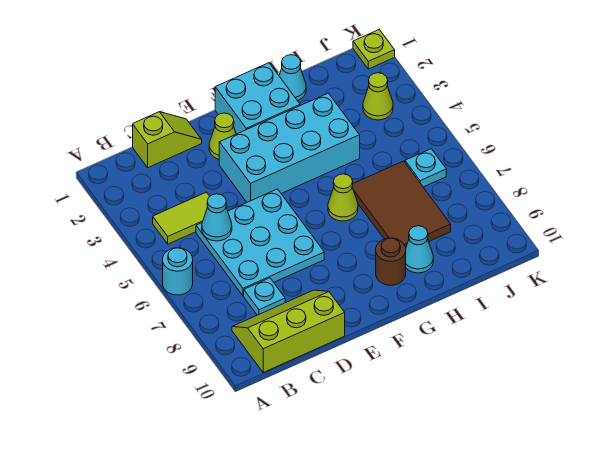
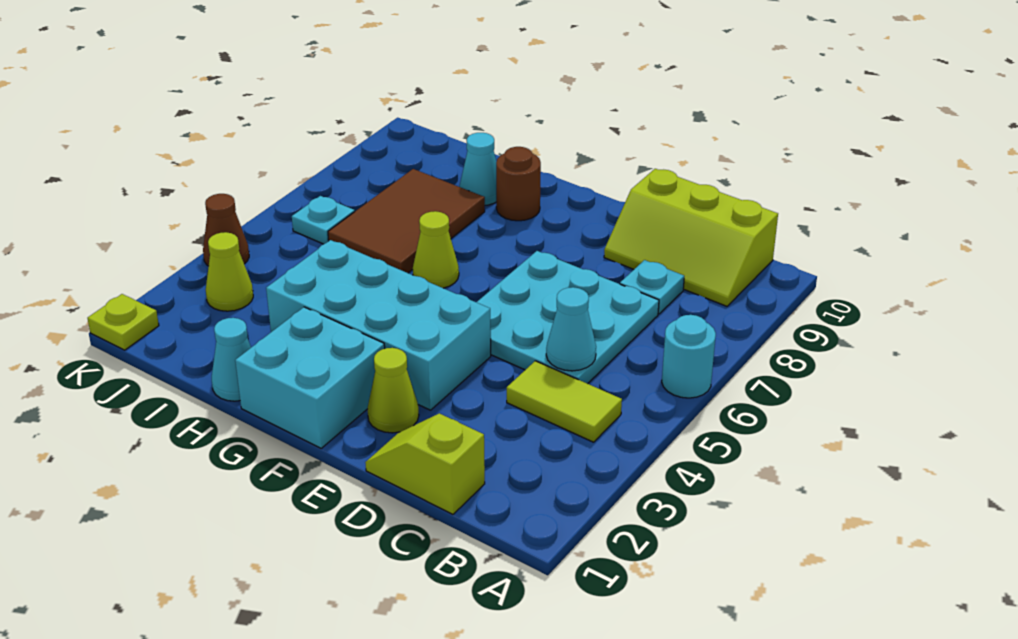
none -> brown cone K4 level 1

